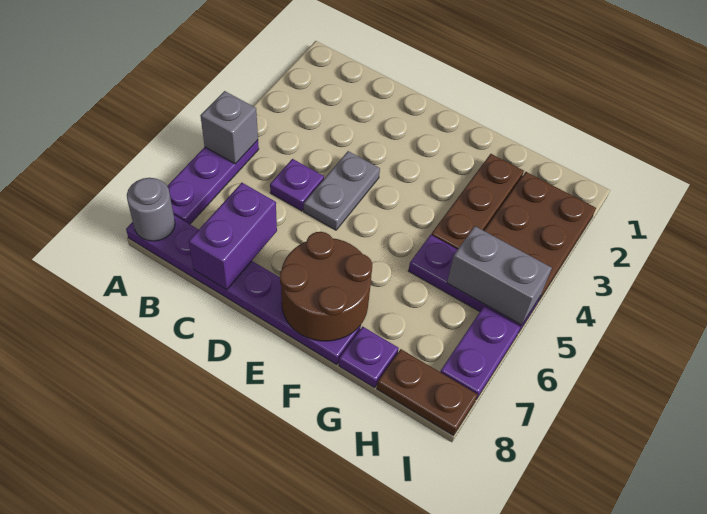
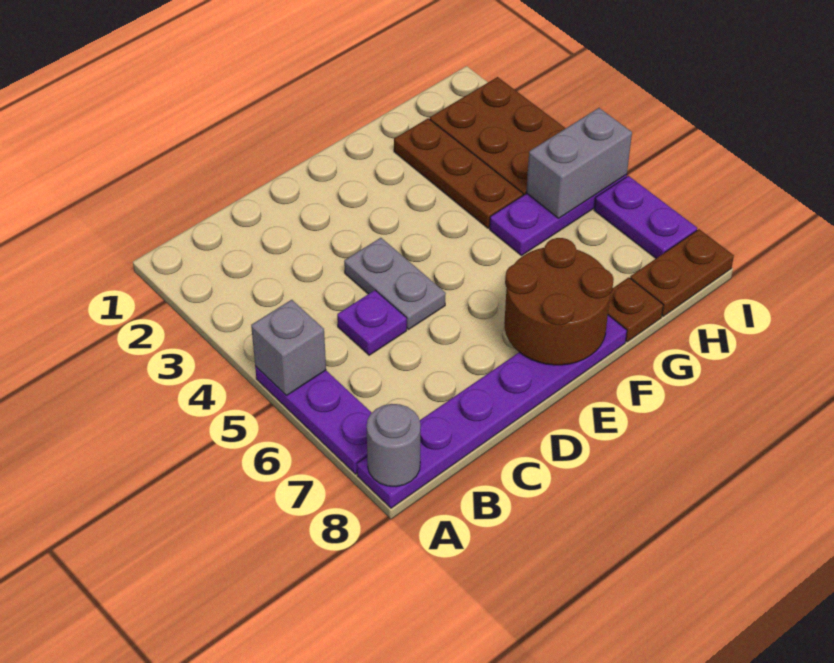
purple brick C7:C8 level 2 -> none
purple plate G8 level 1 -> brown plate G8 level 1

